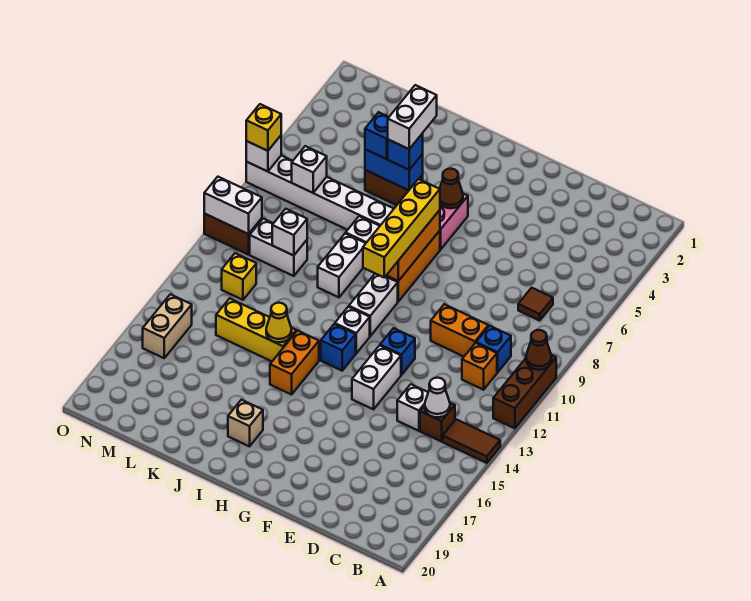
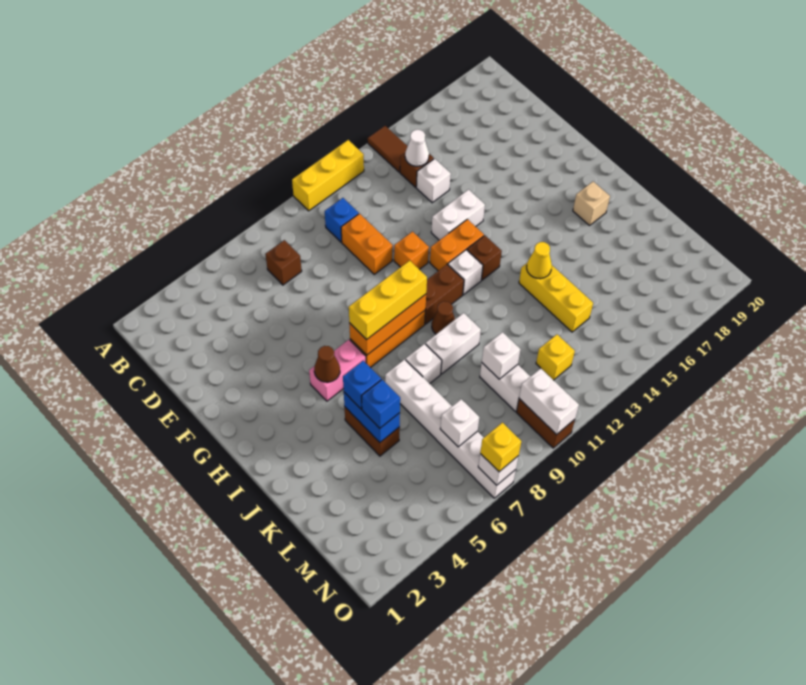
brown brick A10:A12 level 1 -> yellow brick A10:A12 level 1
brown cone A10 level 2 -> brown cone I10 level 1
brown tile C7 level 1 -> brown brick C7 level 1
orange brick C11 level 1 -> orange brick F11 level 1
blue brick F12 level 1 -> none
yellow brick H7:H10 level 3 -> yellow brick H7:H9 level 3
white brick H10:H11 level 1 -> brown brick H10:H11 level 1
blue brick H13 level 1 -> brown brick H13 level 1
orange brick I14:I15 level 1 -> orange brick G12:G13 level 1
white brick J4:J5 level 4 -> none
tan brick N15:N16 level 1 -> none

